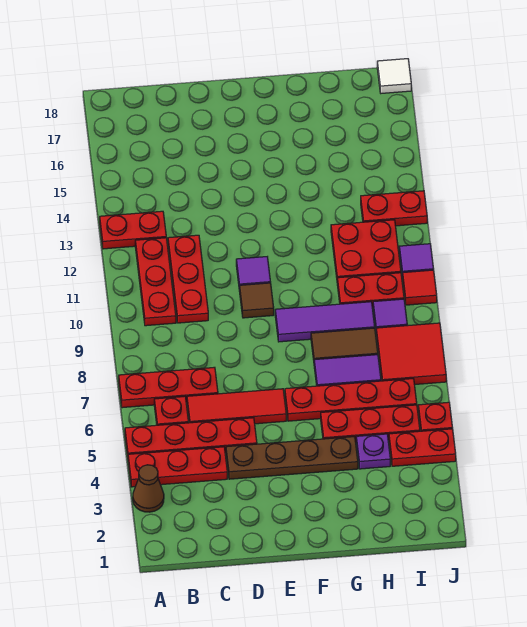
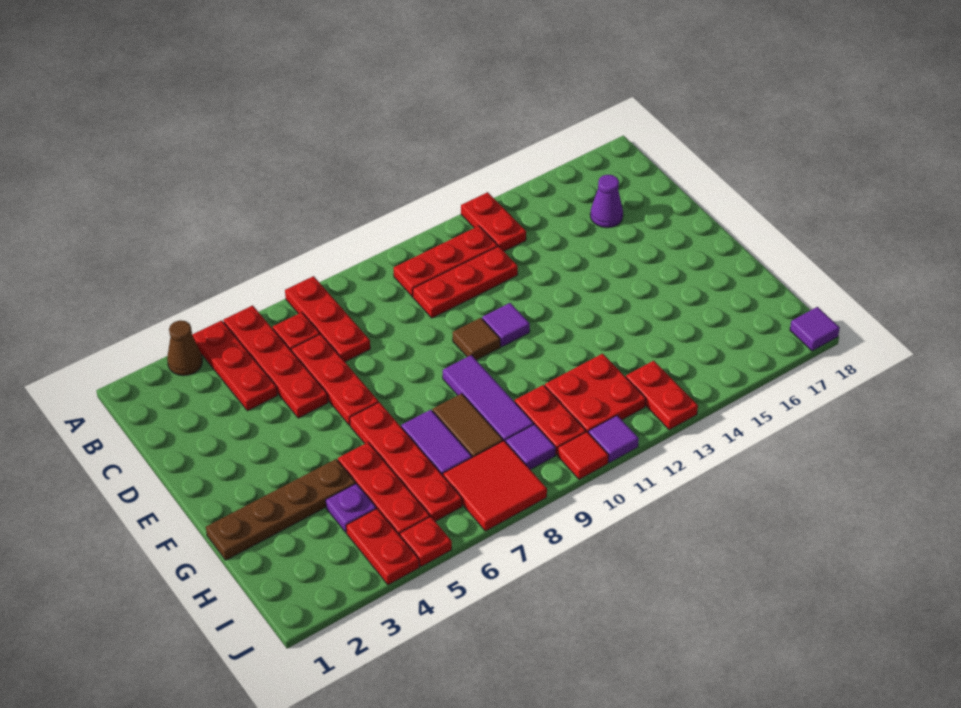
red tile C6:E6 level 1 -> red plate C6:E6 level 1
none -> purple cone C16 level 1
brown plate D4:G4 level 1 -> brown plate G1:G4 level 1
white tile J18 level 1 -> purple tile J18 level 1

